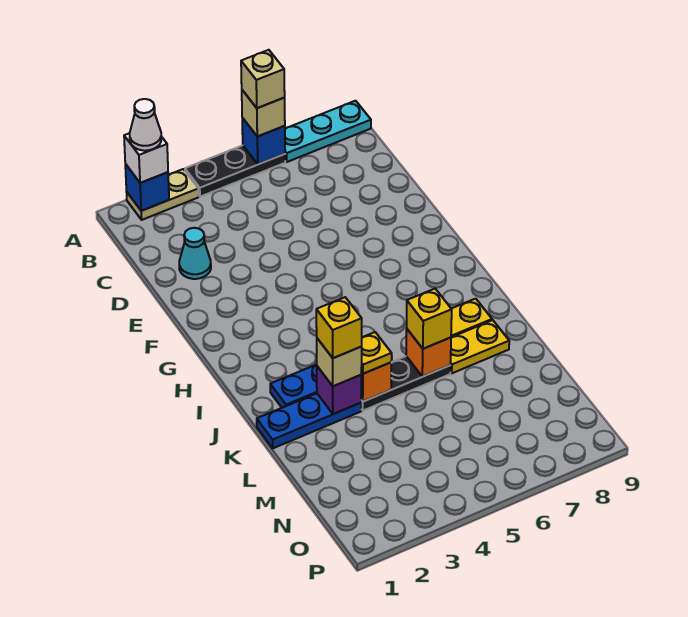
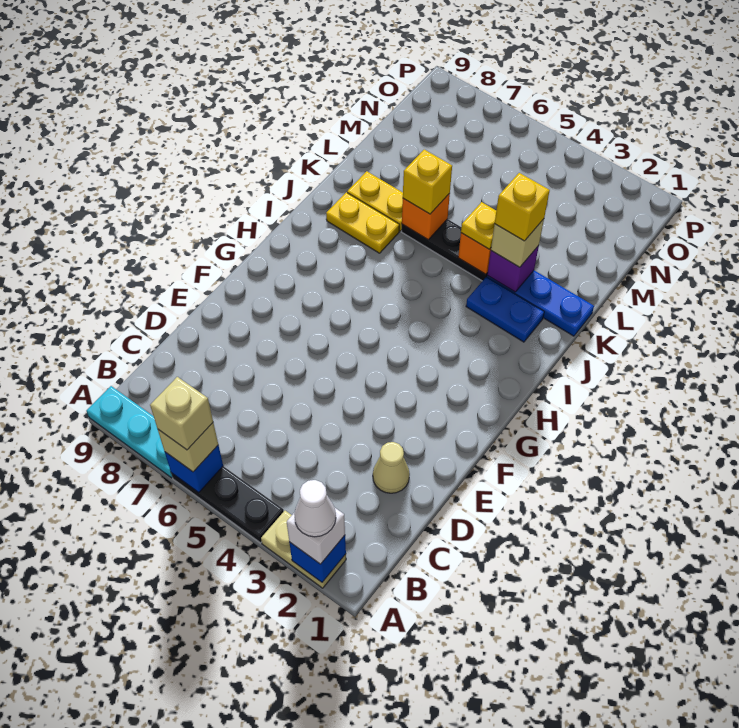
cyan cone D2 level 1 -> tan cone D2 level 1

